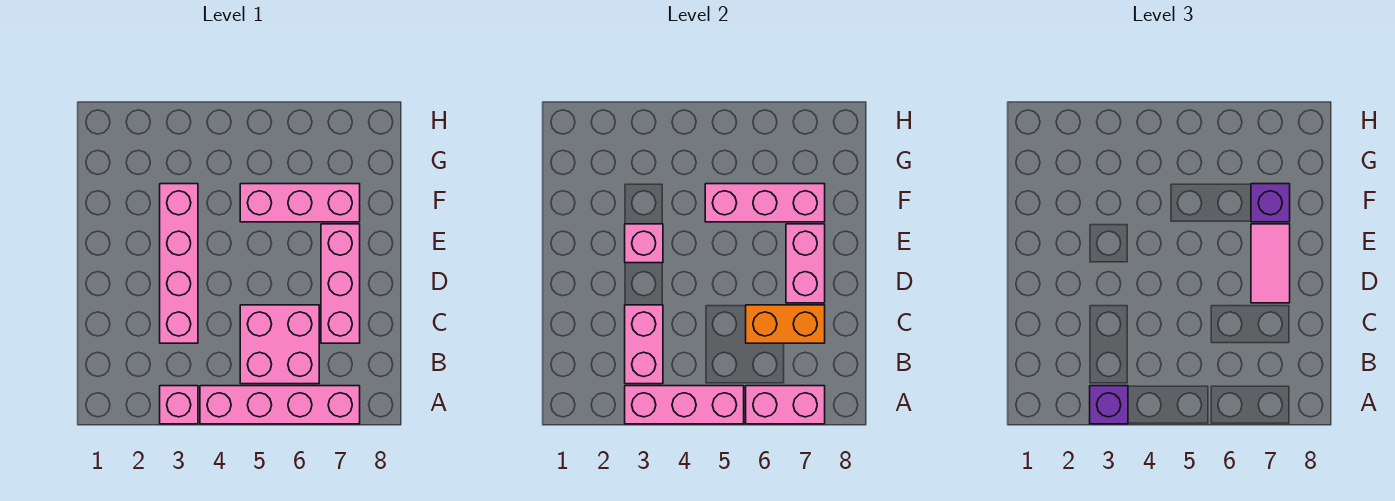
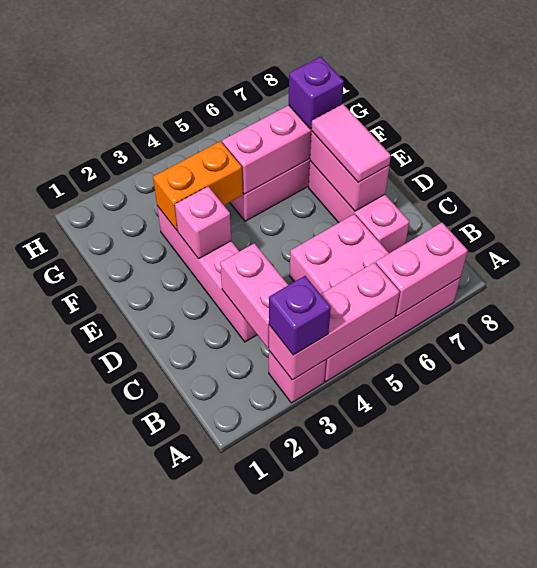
orange brick C6:C7 level 2 -> orange brick F3:F4 level 2

